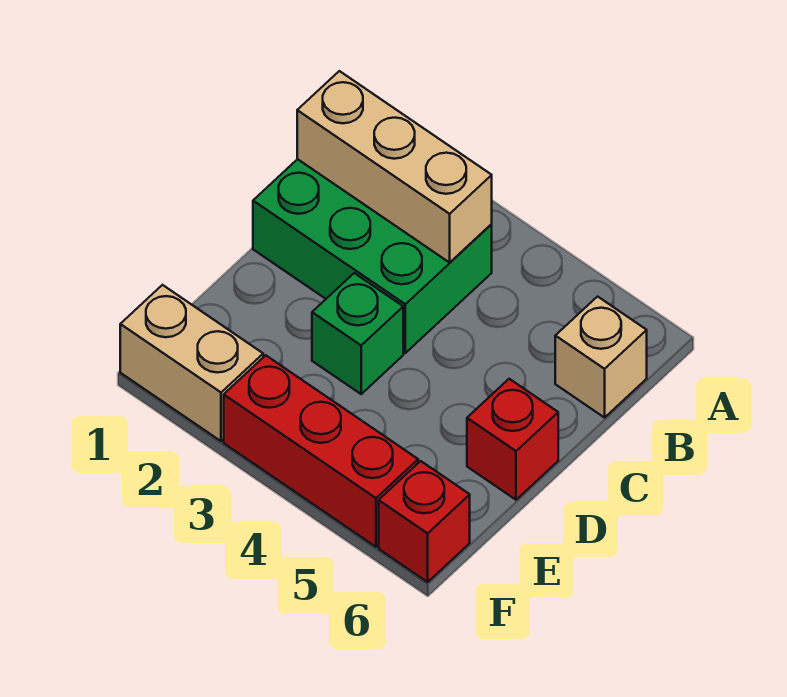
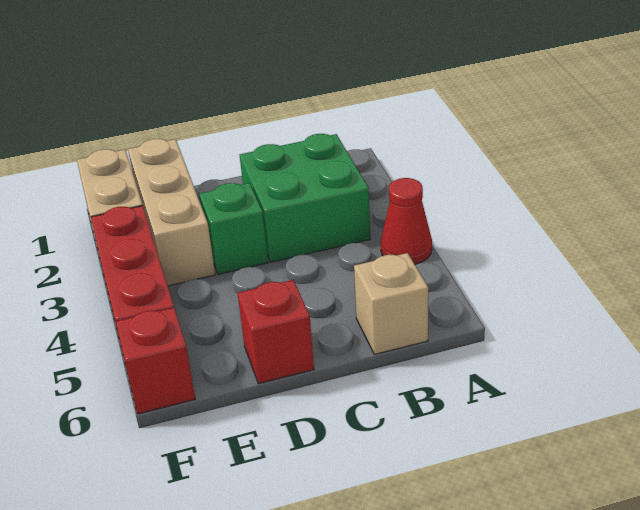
none -> red cone A4 level 1
green brick B1:C3 level 1 -> green brick B2:C3 level 1
tan brick B1:B3 level 2 -> tan brick E1:E3 level 1

